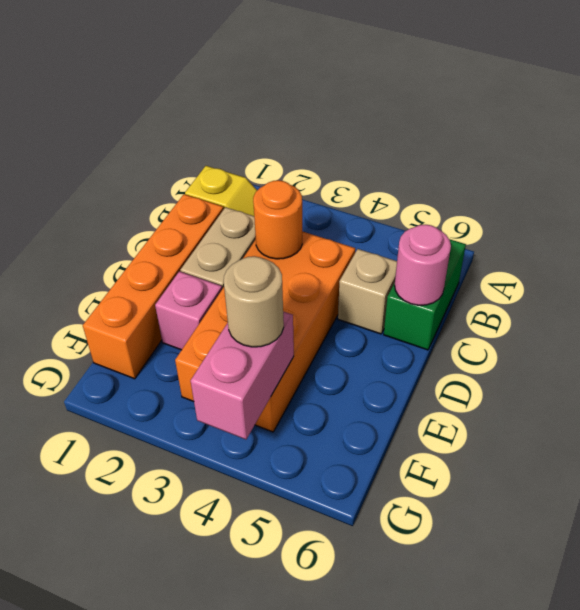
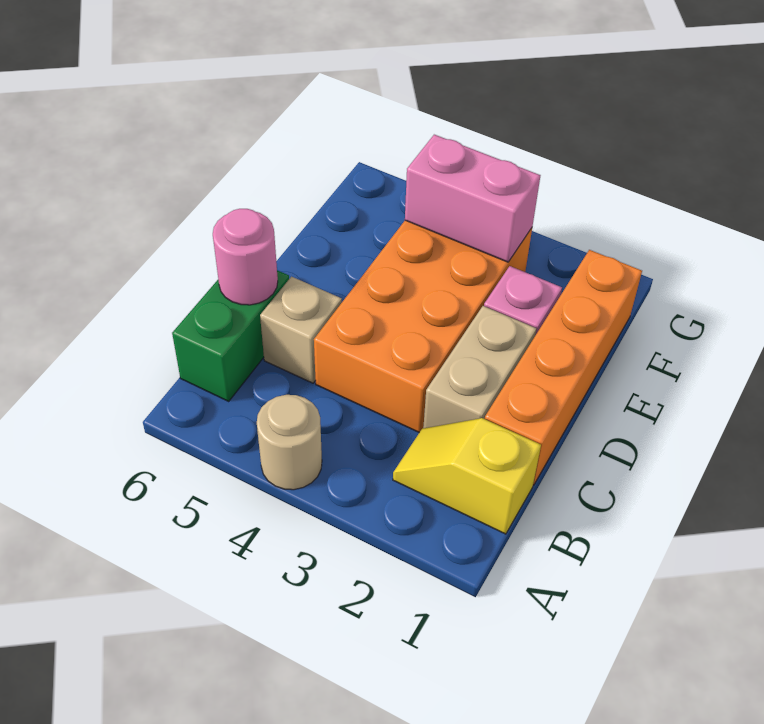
orange round brick C3 level 2 -> none
pink brick F4:G4 level 2 -> pink brick F3:F4 level 2
tan round brick F4 level 3 -> tan round brick A4 level 1

